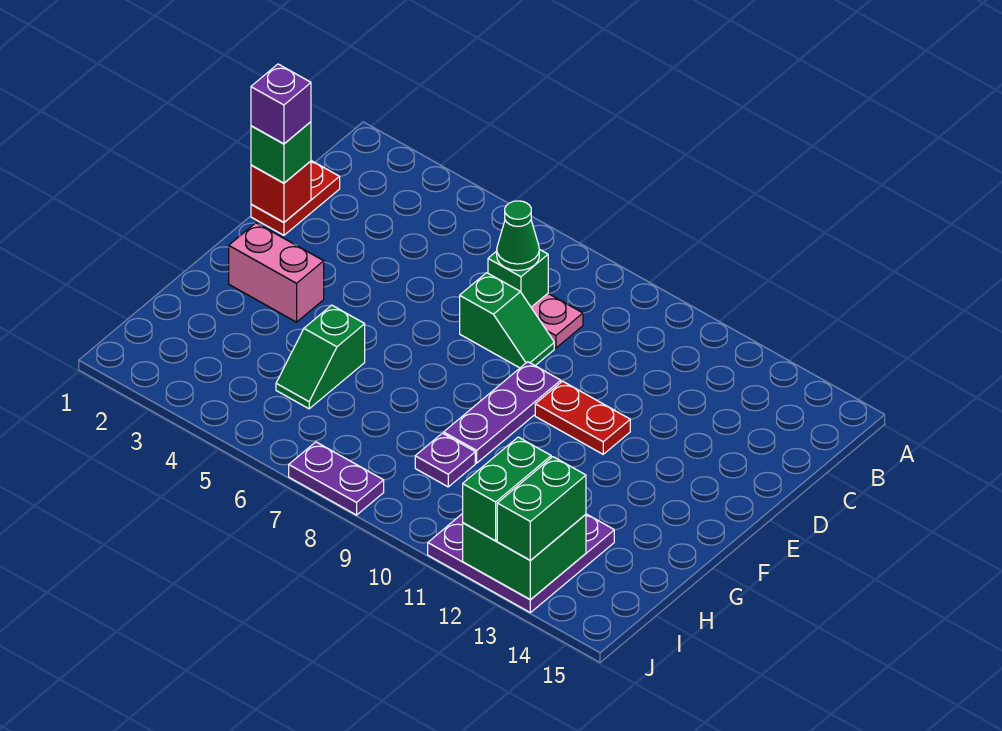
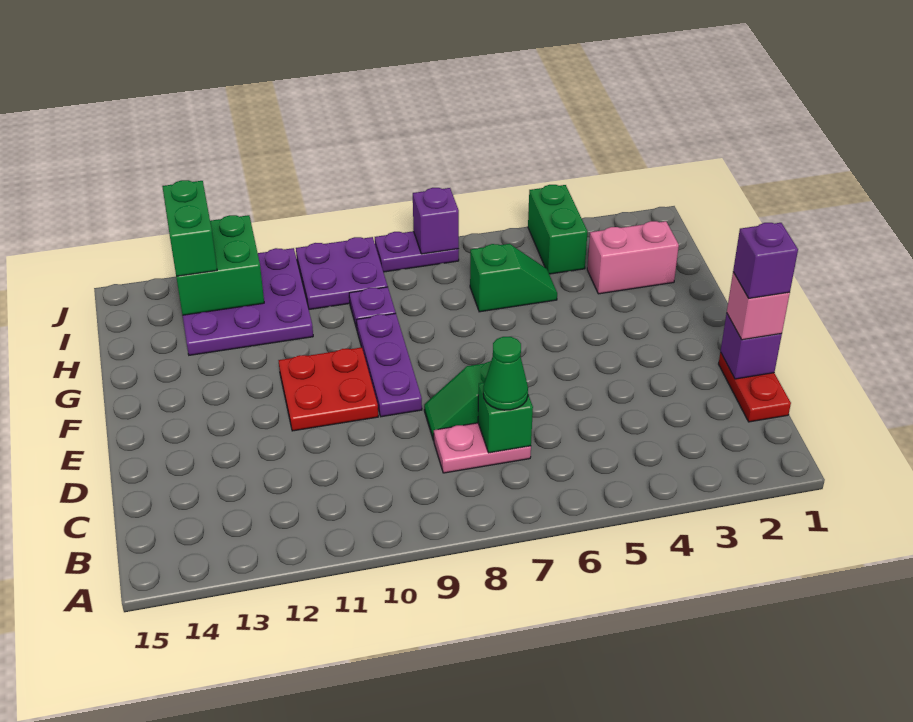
red brick D1 level 2 -> purple brick D1 level 2
green brick D1 level 3 -> pink brick D1 level 3
red plate E10:E11 level 1 -> red plate E10:F11 level 1
pink brick F2:F3 level 1 -> pink brick H2:H3 level 1
green slope G5:H5 level 1 top G -> green slope H5:H6 level 1 top 6
none -> purple plate I9:J10 level 1
green brick I12:J12 level 3 -> green brick I4:J4 level 1
none -> purple brick J7 level 2

